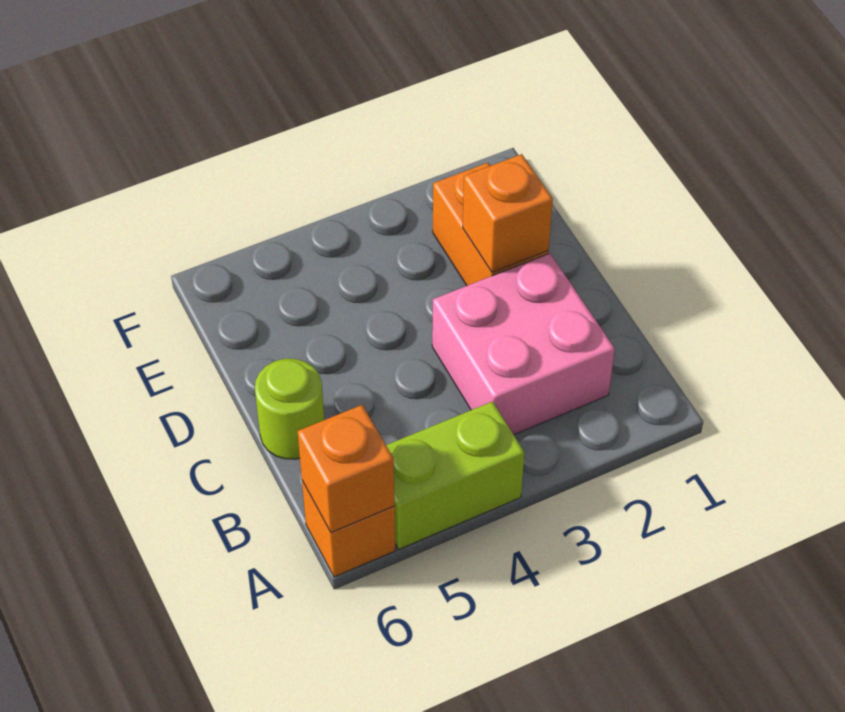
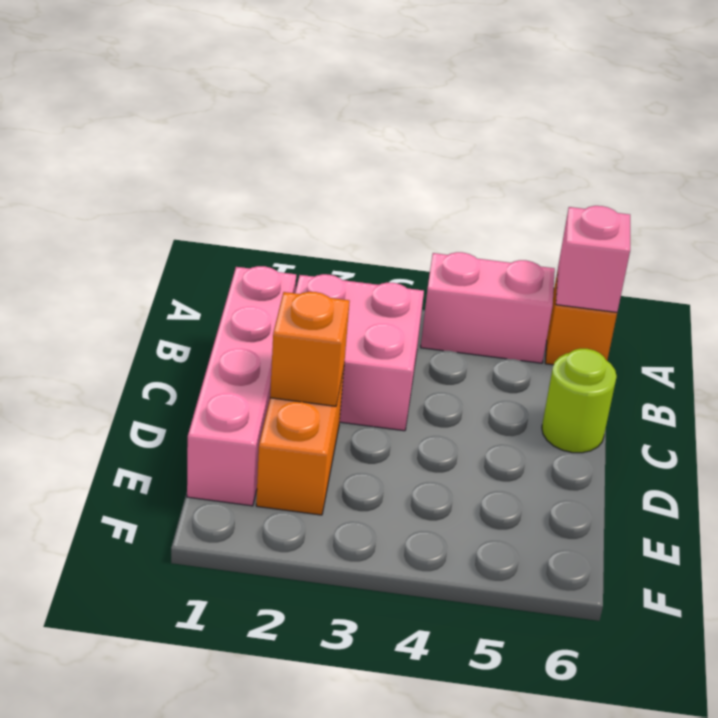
lime brick A4:A5 level 1 -> pink brick A4:A5 level 1
orange brick A6 level 2 -> pink brick A6 level 2
none -> pink brick B1:E1 level 1

